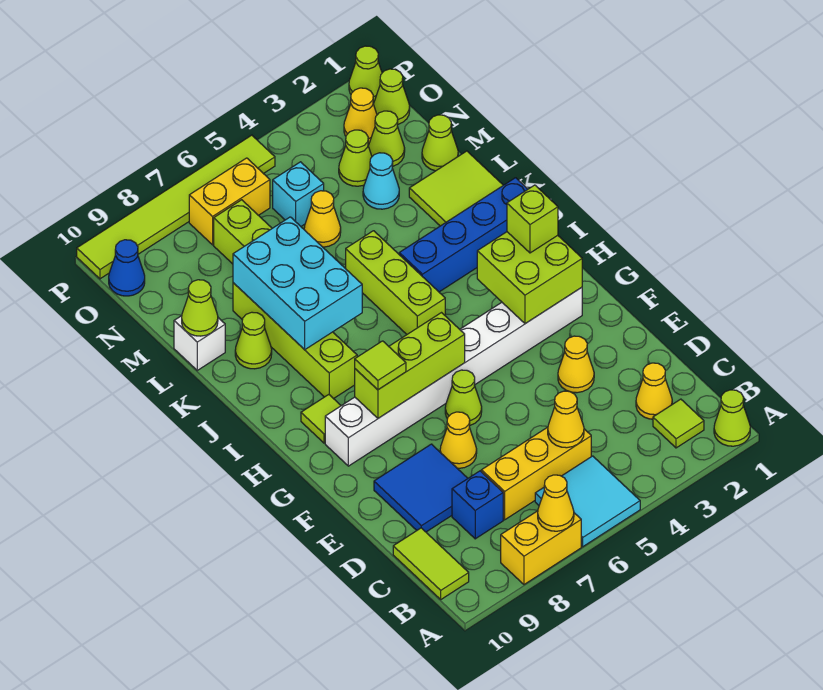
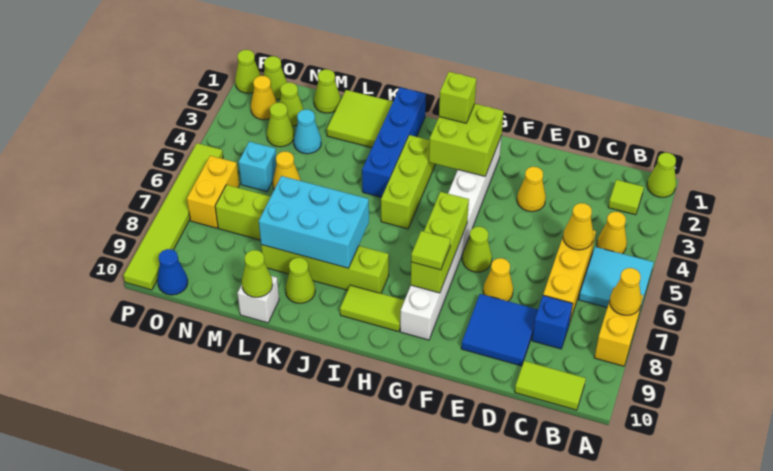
yellow cone C2 level 1 -> yellow cone B4 level 1
lime tile H9 level 1 -> lime tile H9:I9 level 1
lime brick I5:K5 level 1 -> lime brick I3:I5 level 1

